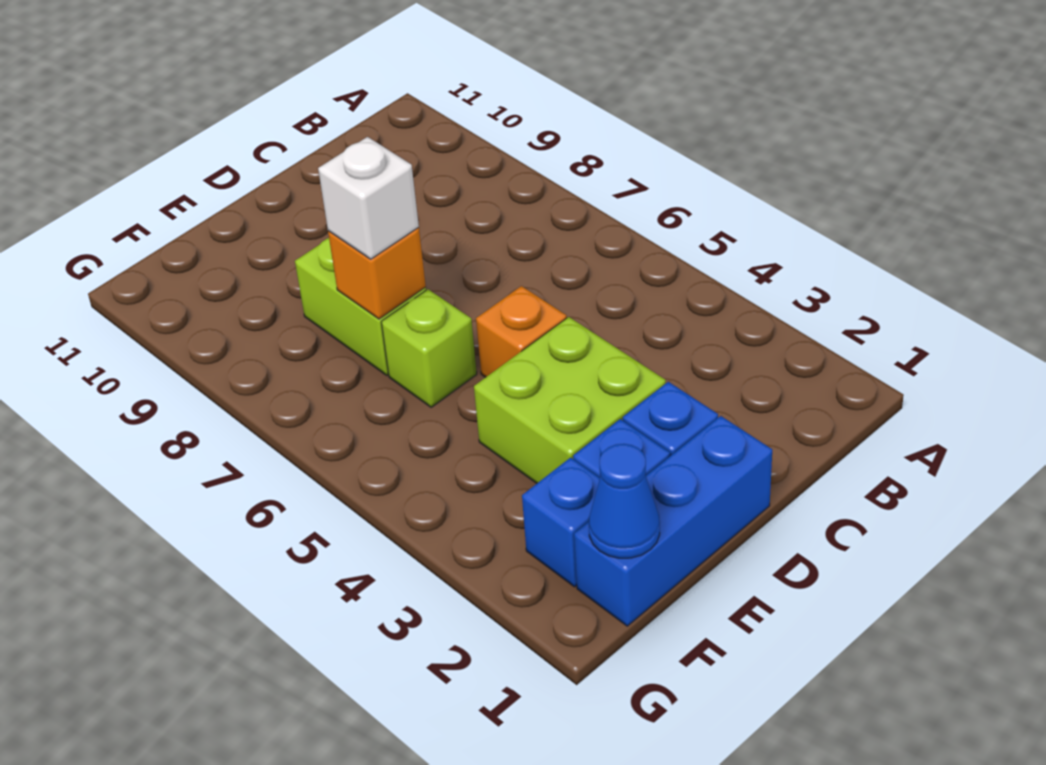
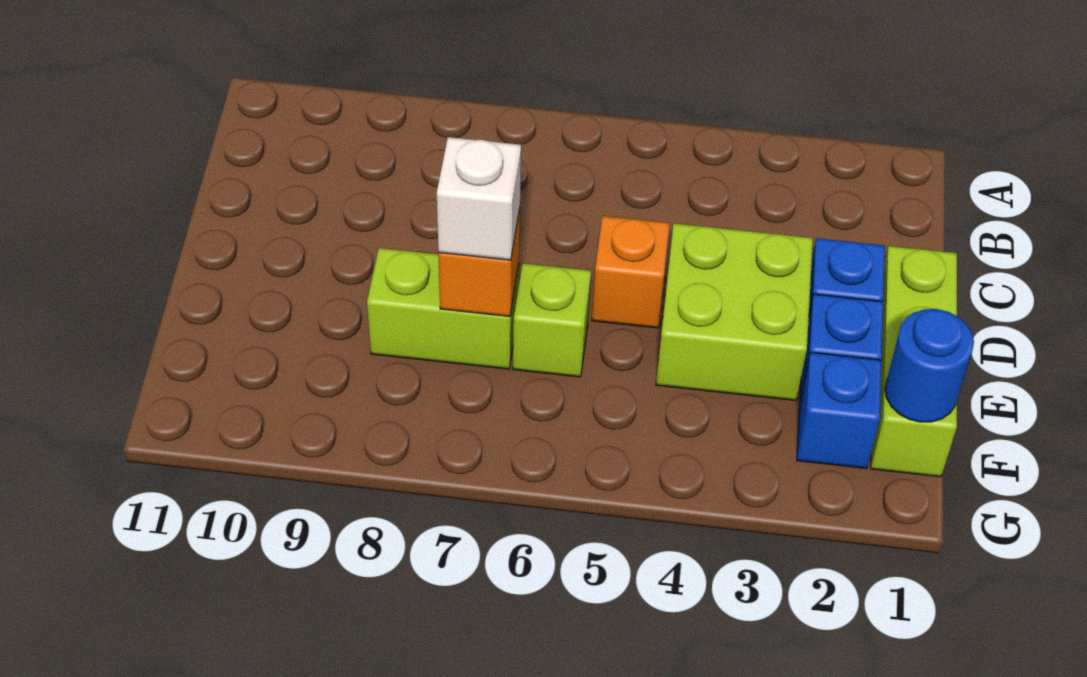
blue brick D1:F1 level 1 -> lime brick D1:F1 level 1
blue cone F1 level 2 -> blue round brick F1 level 2

